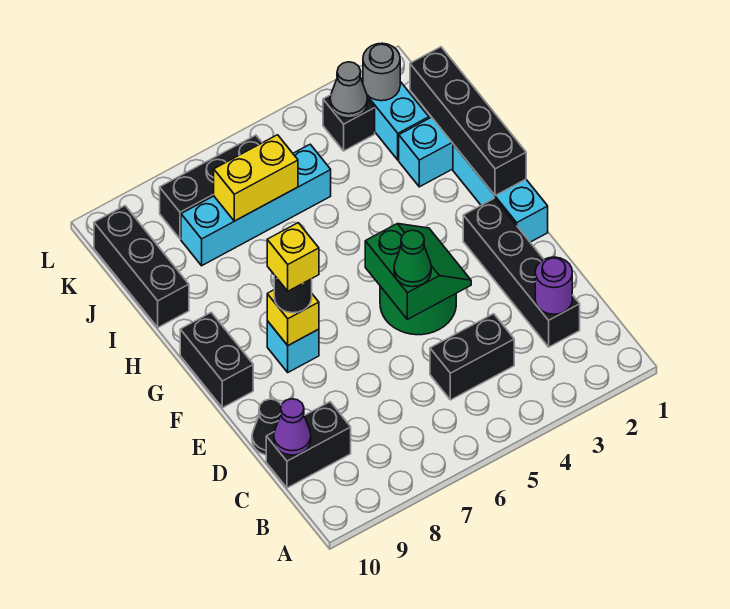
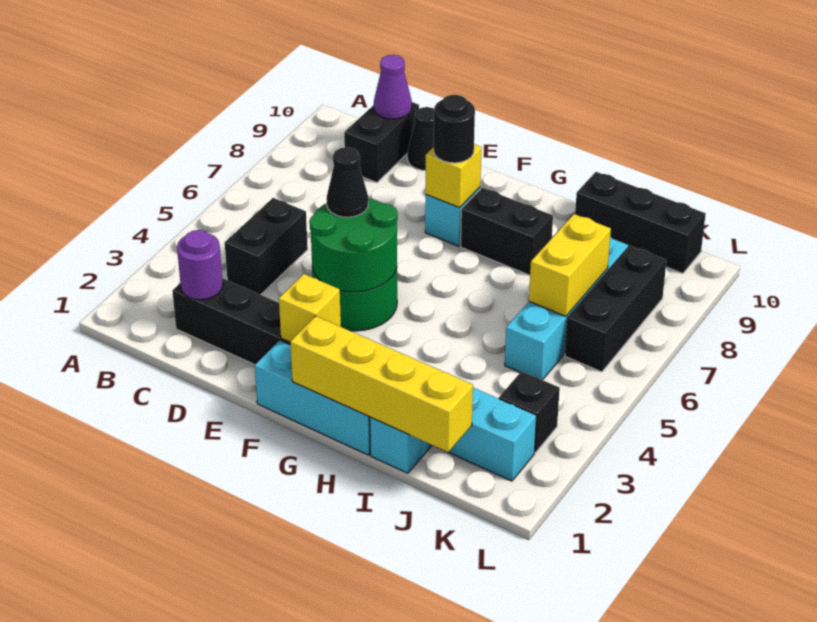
green slope E4:F5 level 2 top 5 -> green round brick E4:F5 level 2
green cone E5 level 3 -> black cone E5 level 3
yellow brick F8 level 4 -> yellow brick F2 level 2
black brick F10:G10 level 1 -> black brick G8:H8 level 1
black brick G1:J1 level 2 -> yellow brick G1:J1 level 2
grey round brick K2 level 2 -> none
grey cone K3 level 2 -> none

